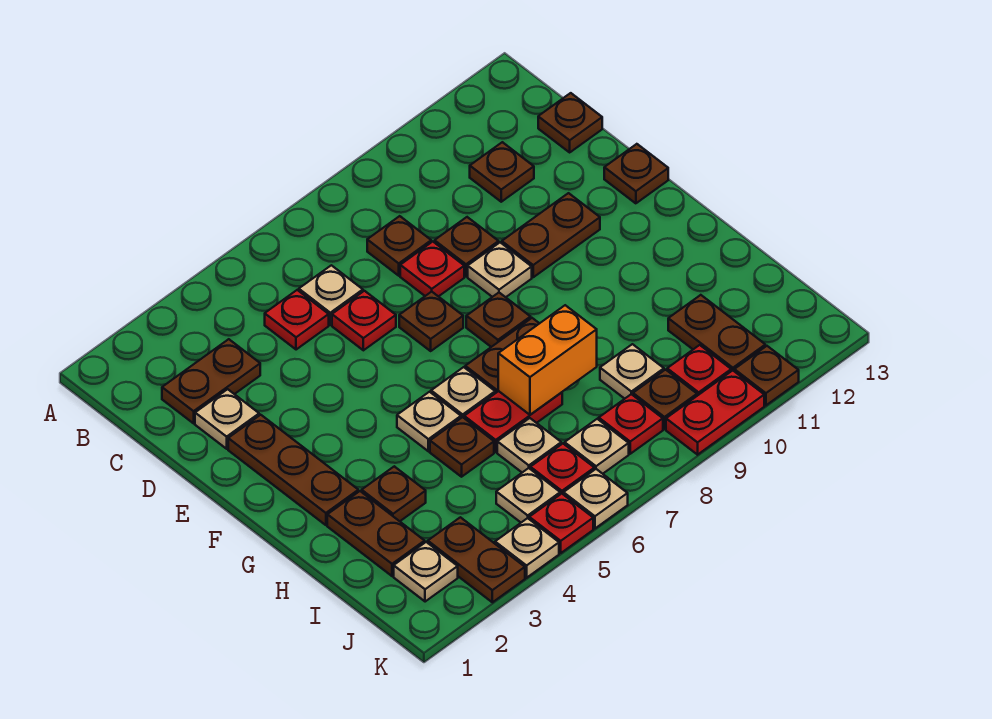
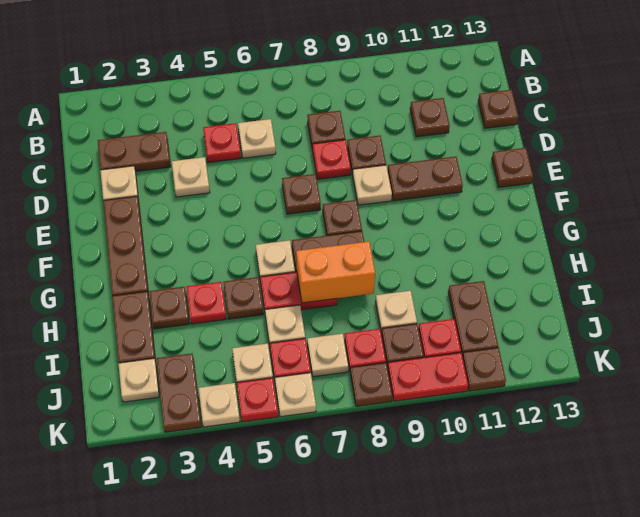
red plate D6 level 1 -> red plate H4 level 1
tan plate G5 level 1 -> tan plate D4 level 1
none -> brown plate K8 level 1

